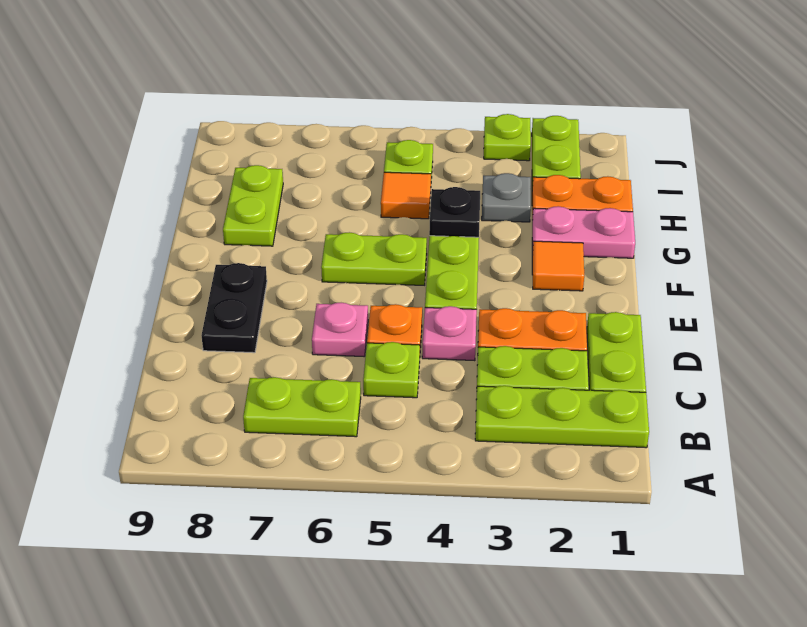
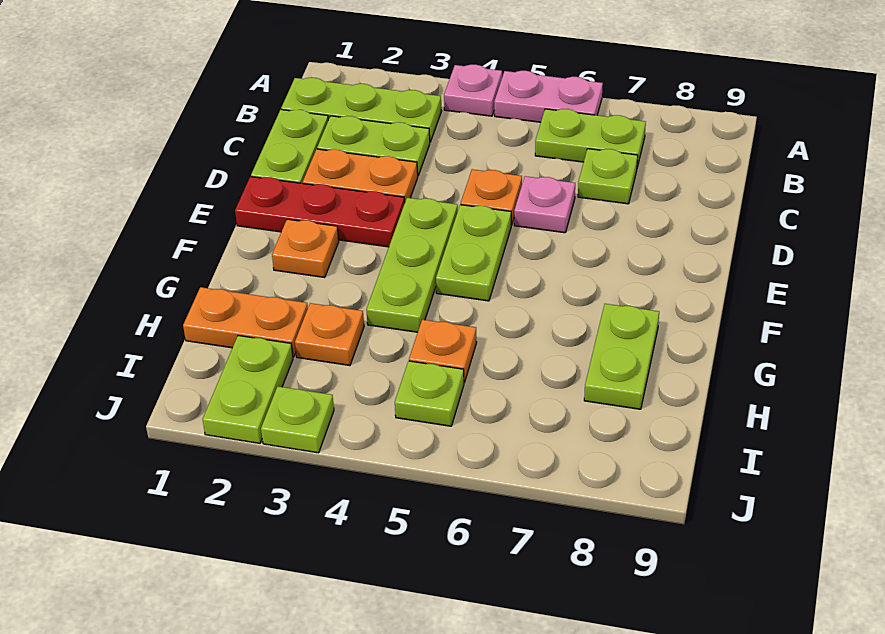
lime plate C5 level 1 -> lime plate C7 level 1
pink plate D4 level 1 -> pink plate A4 level 1
black plate D8:E8 level 1 -> none
none -> red plate E1:E3 level 1
orange tile F2 level 1 -> orange plate F2 level 1
lime plate F5:F6 level 1 -> lime plate E5:F5 level 1
pink plate G1:G2 level 1 -> pink plate A5:A6 level 1
black plate G4 level 2 -> none
grey plate H3 level 1 -> orange plate H3 level 1
orange tile H5 level 1 -> orange plate H5 level 1

